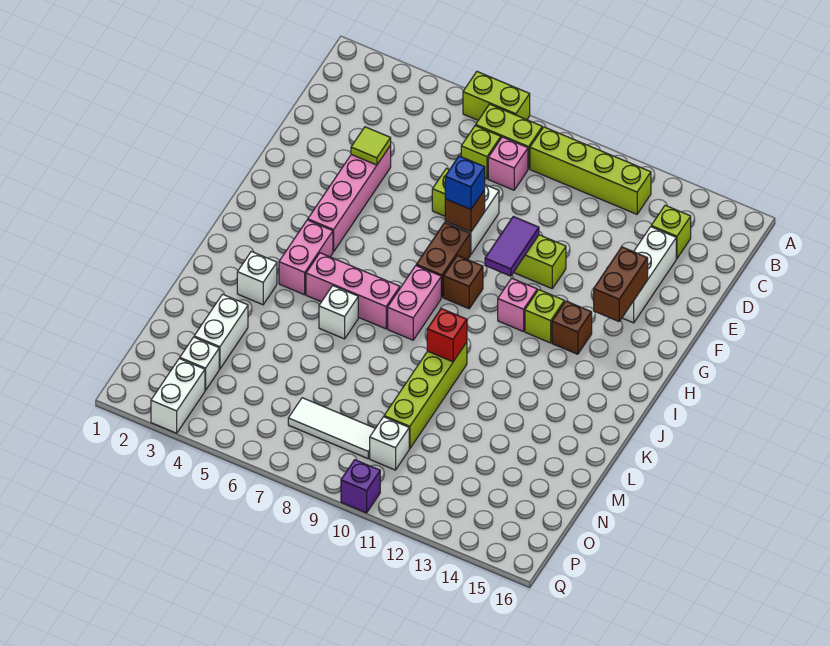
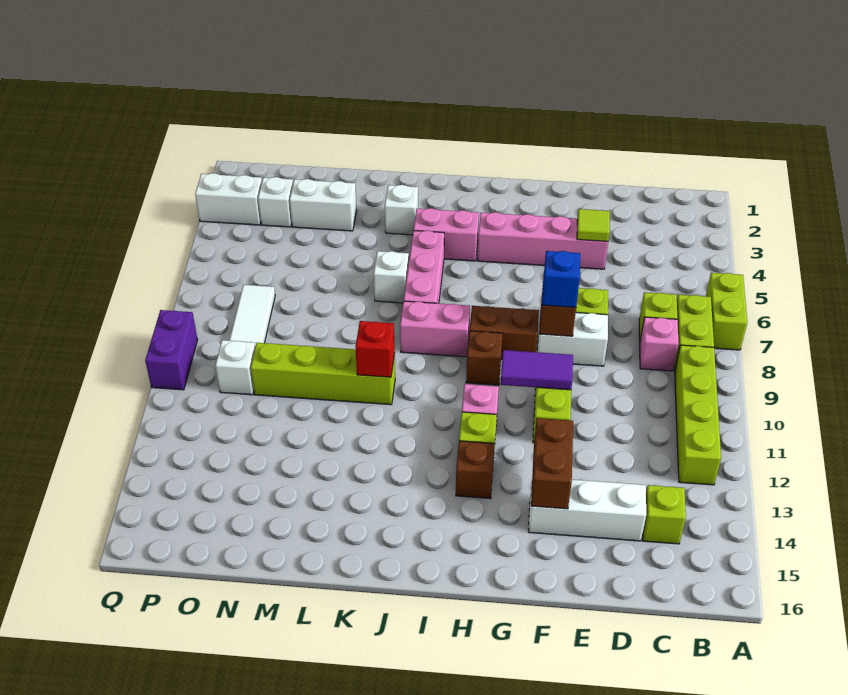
brown brick F14:G14 level 2 -> brown brick F13:F14 level 2
purple brick Q10 level 1 -> purple brick Q9:Q10 level 1

